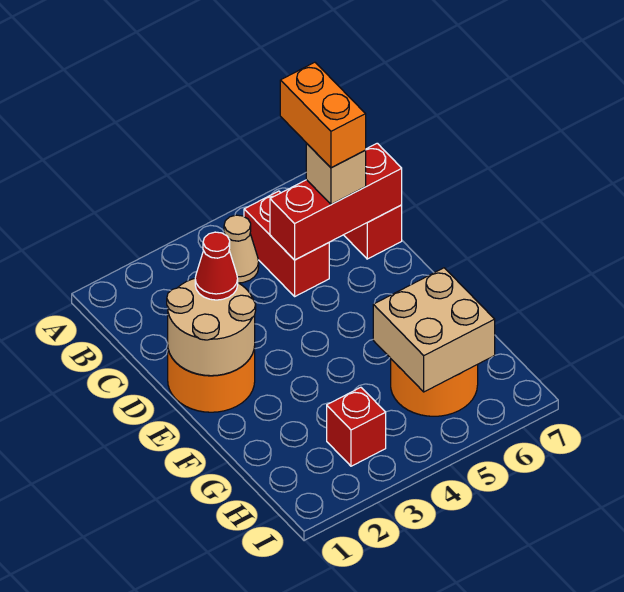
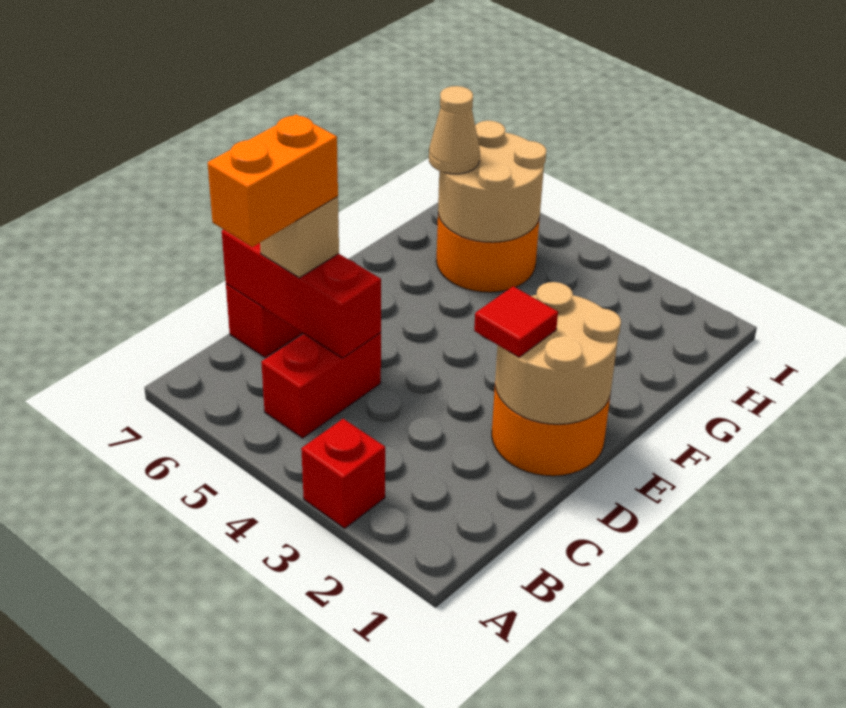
tan cone B4 level 1 -> tan cone G6 level 3
red cone D2 level 3 -> red tile D2 level 3
tan brick G5:H6 level 2 -> tan round brick G5:H6 level 2
red brick H3 level 1 -> red brick A3 level 1

